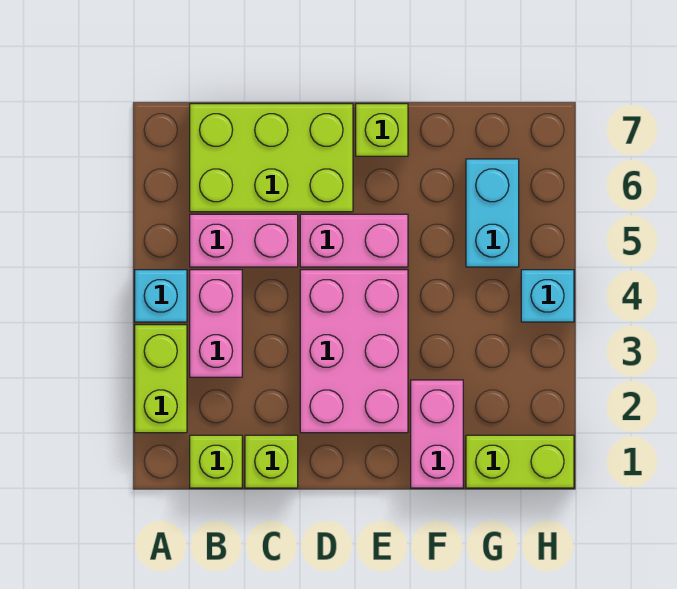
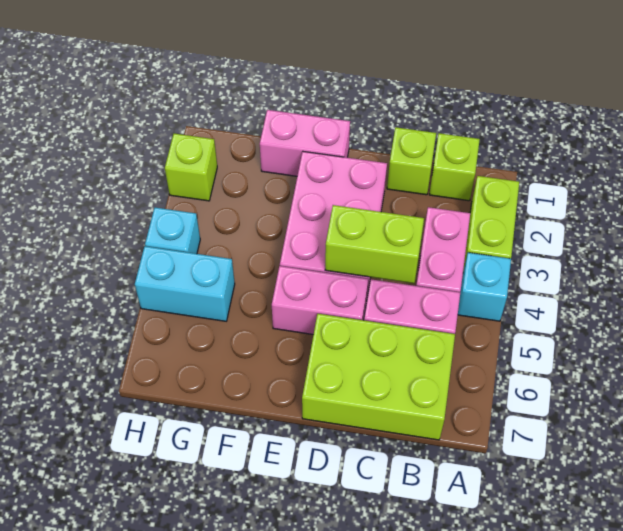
lime brick E7 level 1 -> lime brick H2 level 1
pink brick F1:F2 level 1 -> pink brick E1:F1 level 1
lime brick G1:H1 level 1 -> lime brick C4:D4 level 2
cyan brick G5:G6 level 1 -> cyan brick G5:H5 level 1

